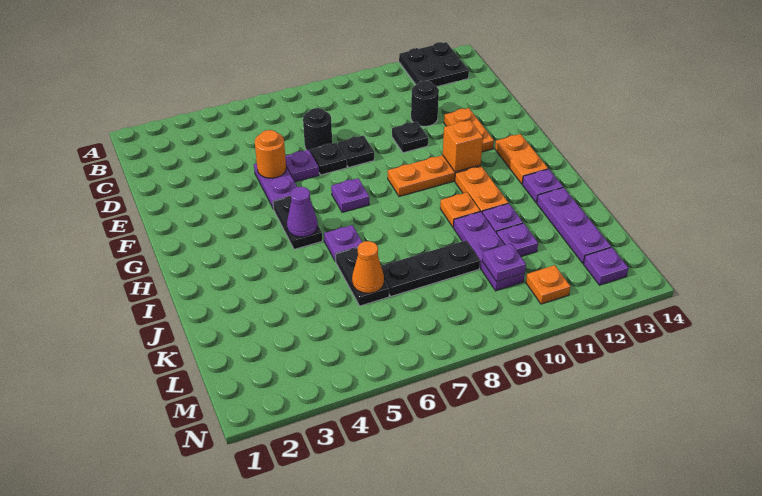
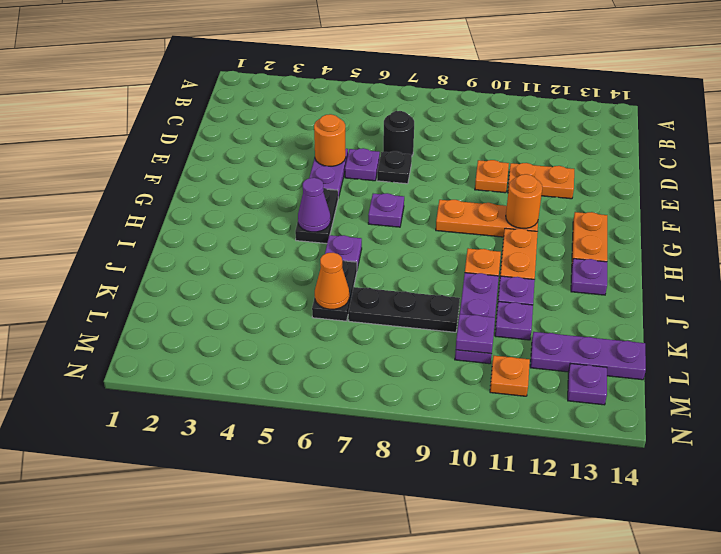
black plate A12:B13 level 1 -> none
black round brick D11 level 1 -> none
black plate E8 level 1 -> none
black plate E10 level 1 -> orange plate E10 level 1
orange plate E12:F12 level 1 -> orange plate E11:E12 level 1
orange brick G11 level 2 -> orange round brick G11 level 2
purple plate J13:L13 level 1 -> purple plate L12:L14 level 1

